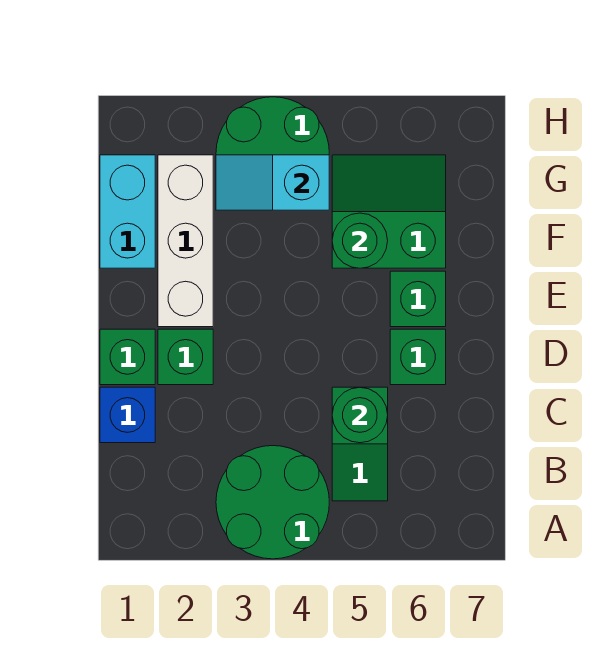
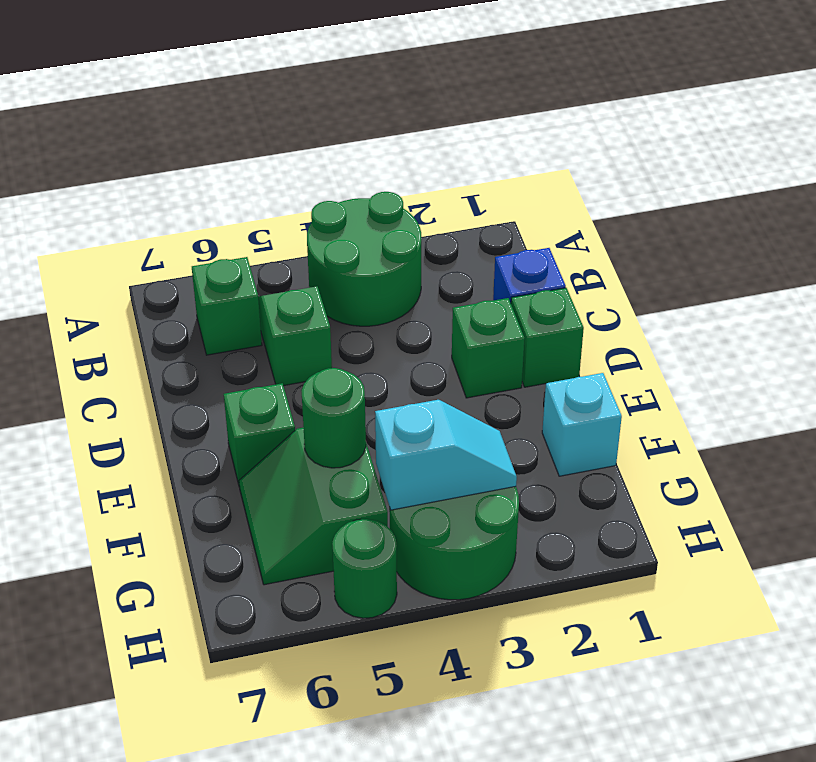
green round brick C5 level 2 -> green round brick H5 level 1
green brick D6 level 1 -> green brick B6 level 1
white brick E2:G2 level 1 -> none
cyan brick F1:G1 level 1 -> cyan brick F1 level 1
green slope F5:G6 level 1 top F -> green slope F5:G6 level 1 top 5

